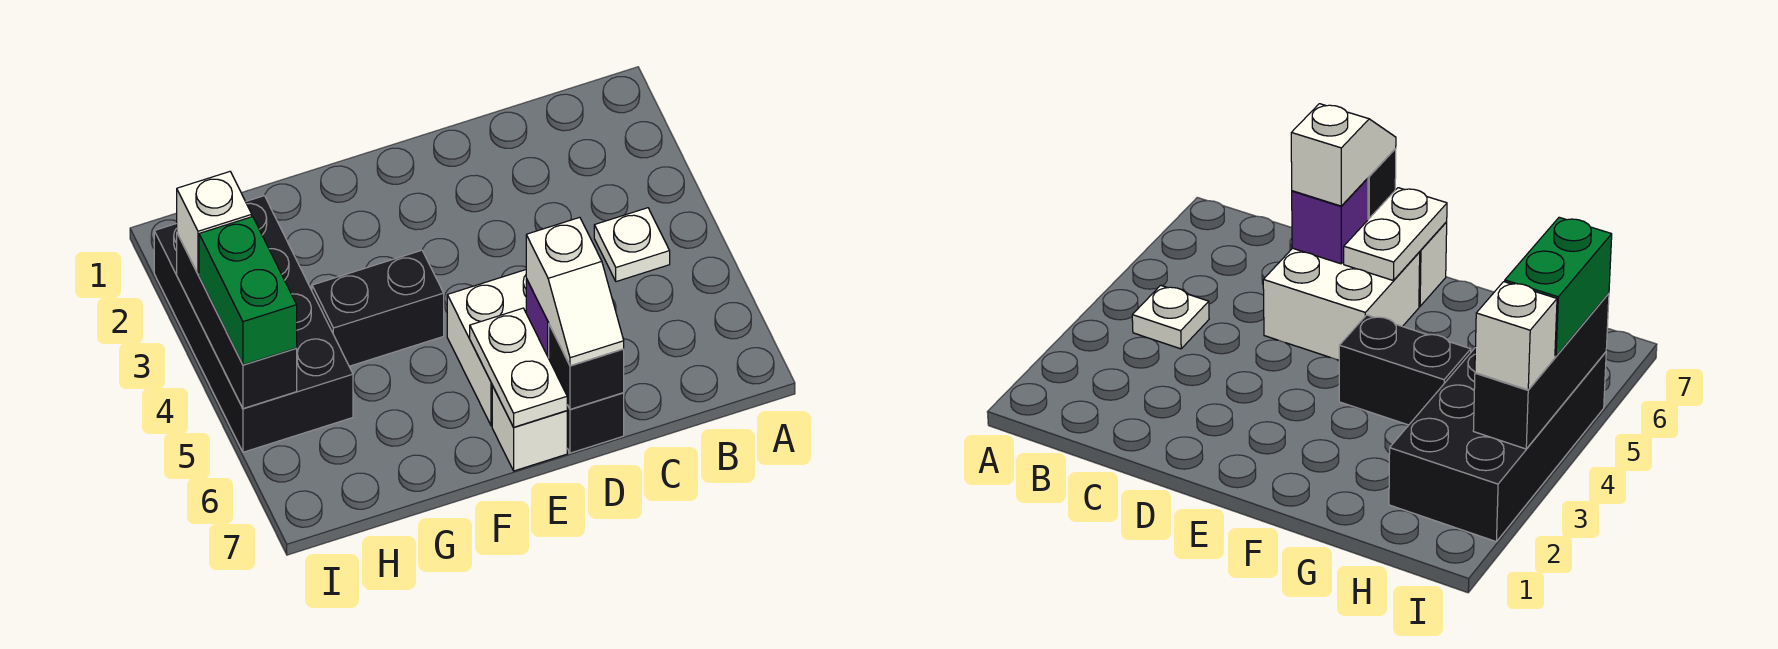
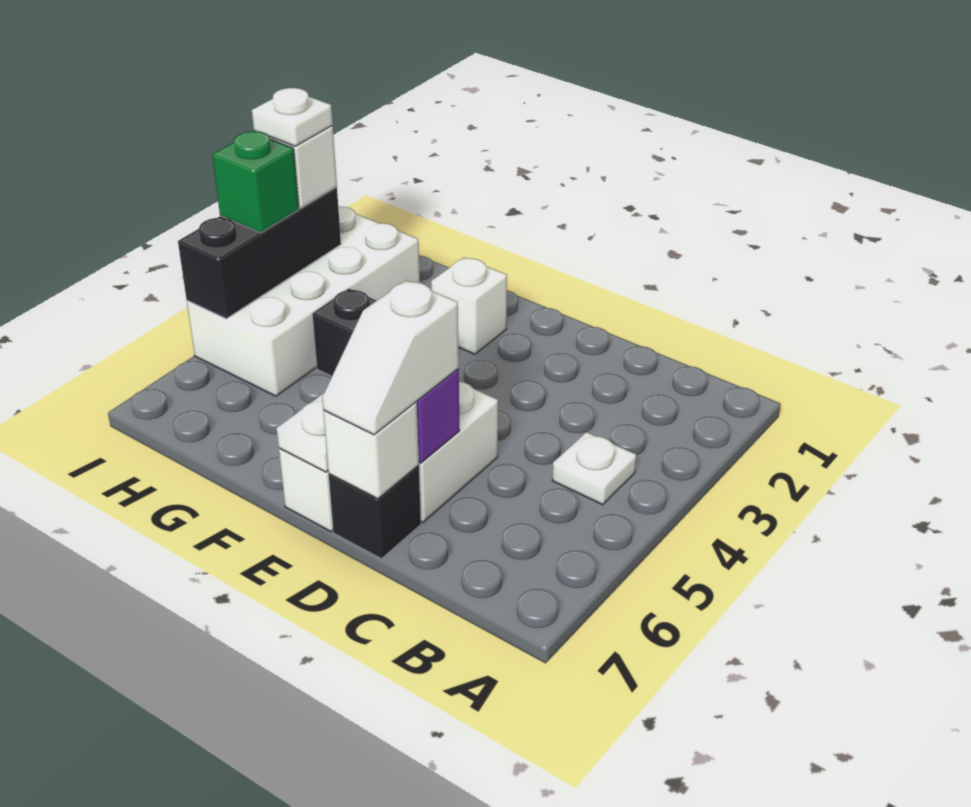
black brick D7 level 2 -> white brick D7 level 2
none -> white brick F2 level 1
black brick H2:I5 level 1 -> white brick H2:I5 level 1
none -> white plate I3 level 4
green brick I4:I5 level 3 -> green brick I4 level 3

